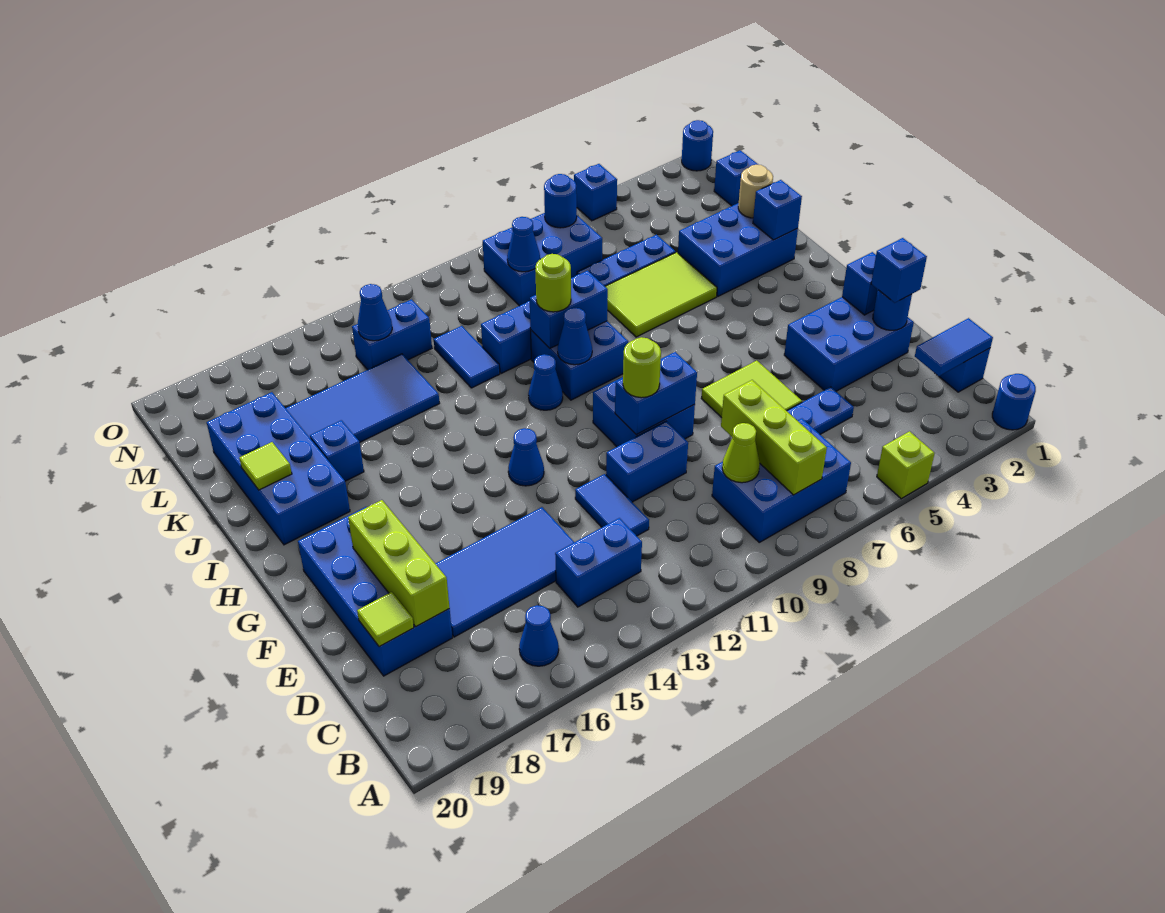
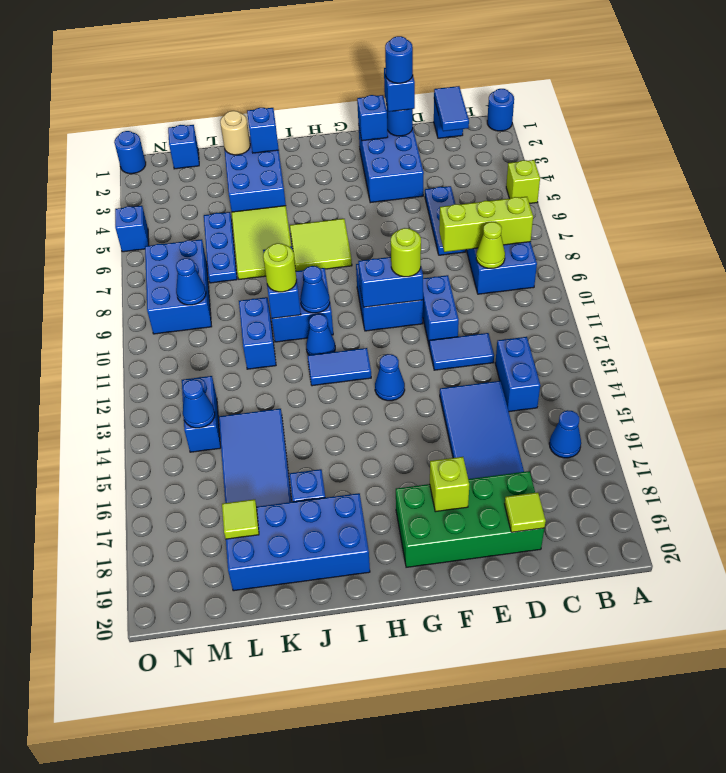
blue brick D18:G19 level 1 -> green brick D18:G19 level 1
lime brick D18:F18 level 2 -> lime brick F18 level 2
lime tile E6:F7 level 1 -> lime tile H6:I7 level 1
blue brick F9:F10 level 2 -> blue brick F10:G10 level 2
lime tile J19 level 2 -> lime tile L18 level 2
blue tile K12:L12 level 1 -> blue tile H12:I12 level 1
blue round brick N7 level 2 -> blue round brick E2 level 4

